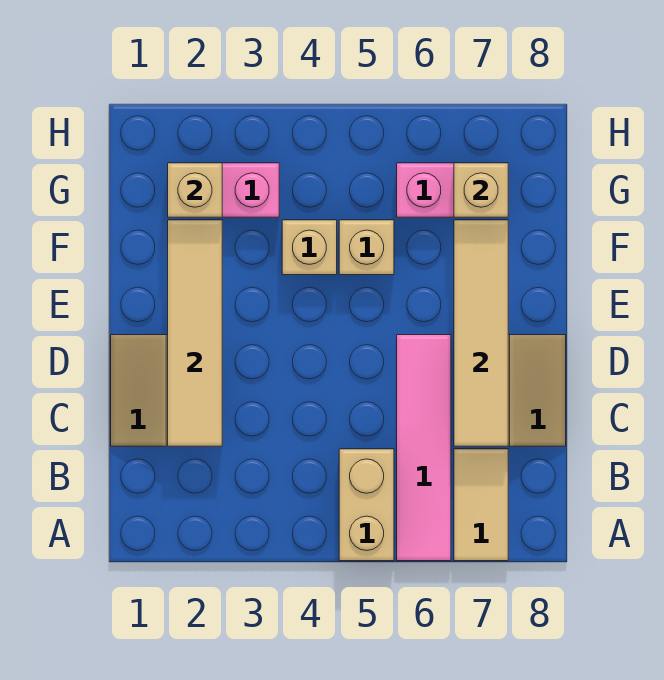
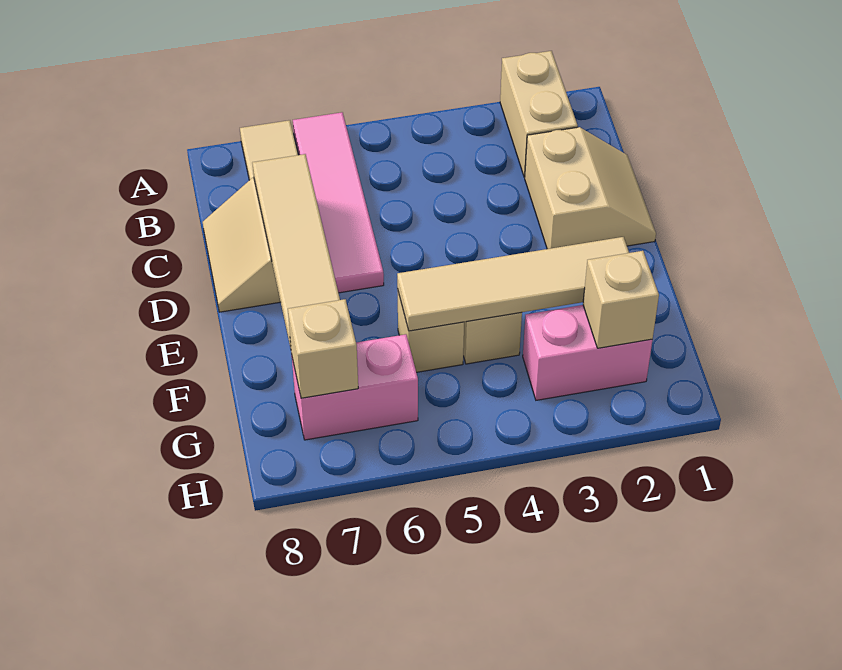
tan brick A5:B5 level 1 -> tan brick A2:B2 level 1
tan tile C2:F2 level 2 -> tan tile F2:F5 level 2

